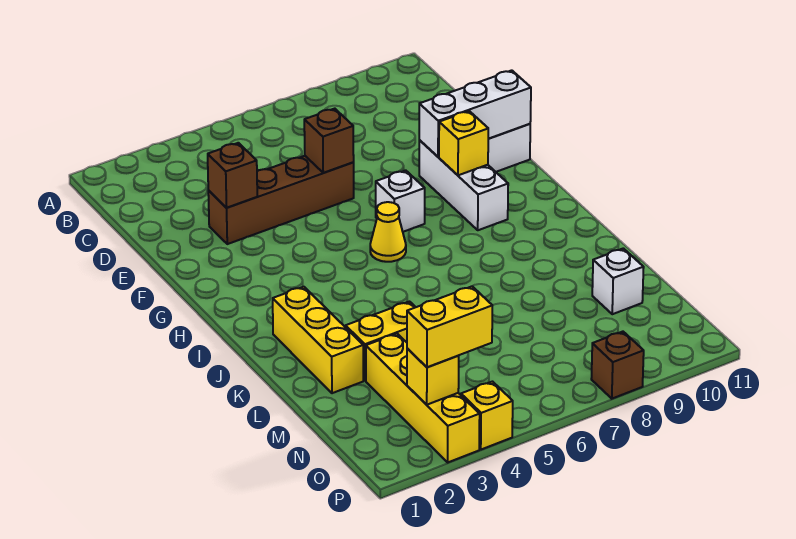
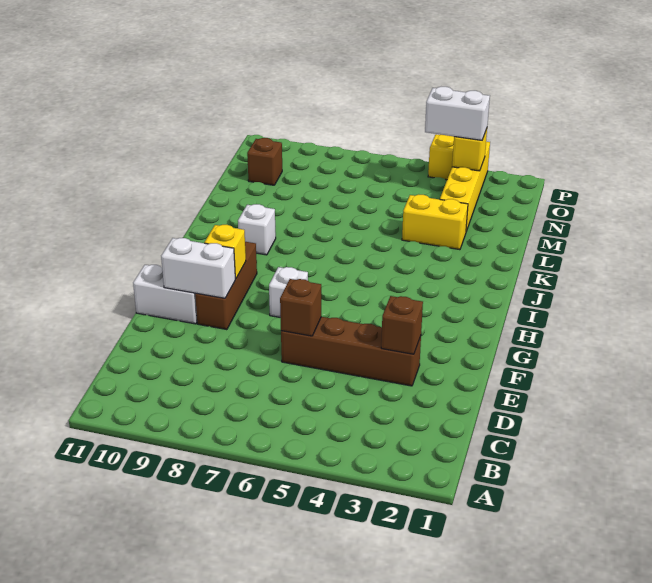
white brick F9:H9 level 1 -> brown brick F9:H9 level 1
white brick F9:F11 level 2 -> white brick F9:F10 level 2
yellow cone H6 level 1 -> none
yellow brick J2:L2 level 1 -> none
white brick M10 level 1 -> white brick J9 level 1
yellow brick O3:O4 level 3 -> white brick O3:O4 level 3
brown brick P8 level 1 -> brown brick N10 level 1

